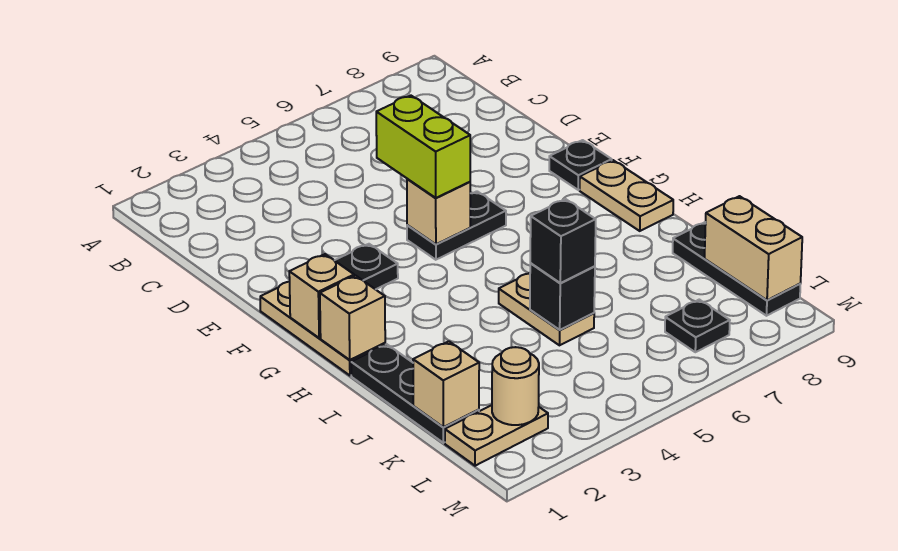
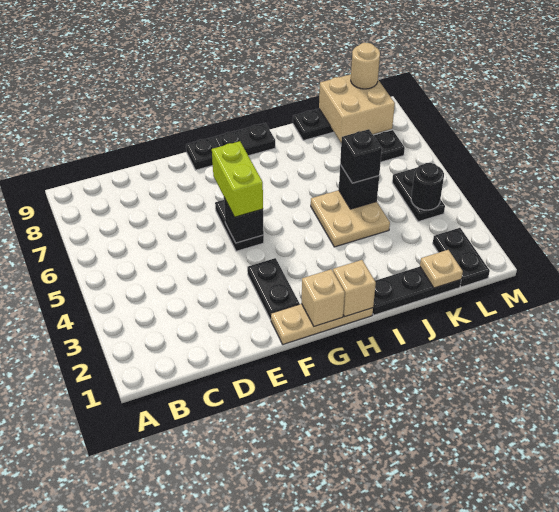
lime brick E5:F5 level 3 -> lime brick F5:F6 level 3
tan brick F5 level 2 -> black brick F5 level 2
tan plate G9:H9 level 1 -> black plate G9:H9 level 1
tan plate I5:J5 level 1 -> tan plate I4:J5 level 1
tan brick K1 level 2 -> tan plate K1 level 2
tan brick K9:L9 level 2 -> tan brick K8:L9 level 2
tan plate L1:L2 level 1 -> black plate L1:L2 level 1
tan round brick L2 level 2 -> tan round brick L9 level 3
none -> black plate L4:L5 level 1
none -> black round brick L4 level 2

